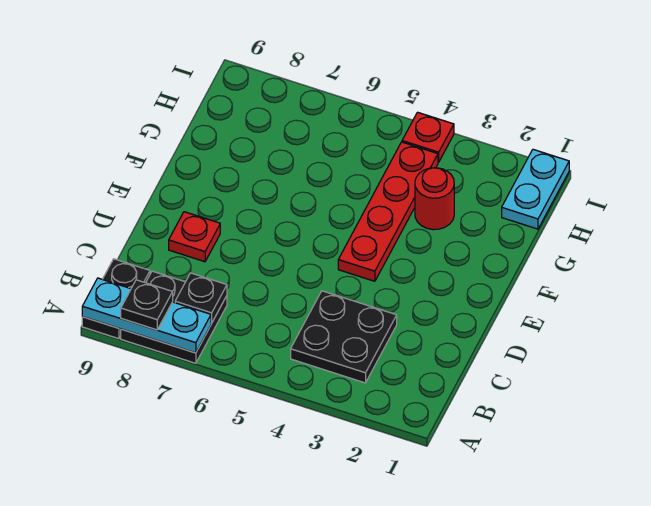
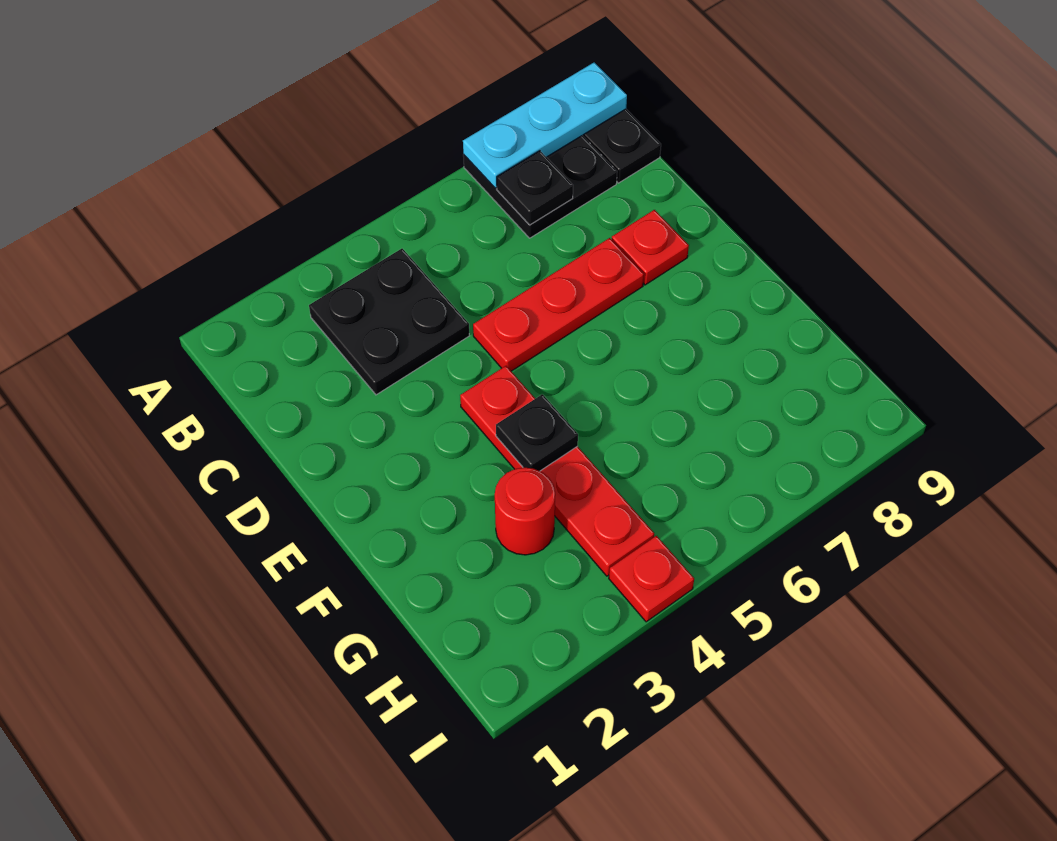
black plate A8 level 3 -> black plate F4 level 2
none -> red plate D5:D7 level 1
cyan plate H1:I1 level 1 -> none

